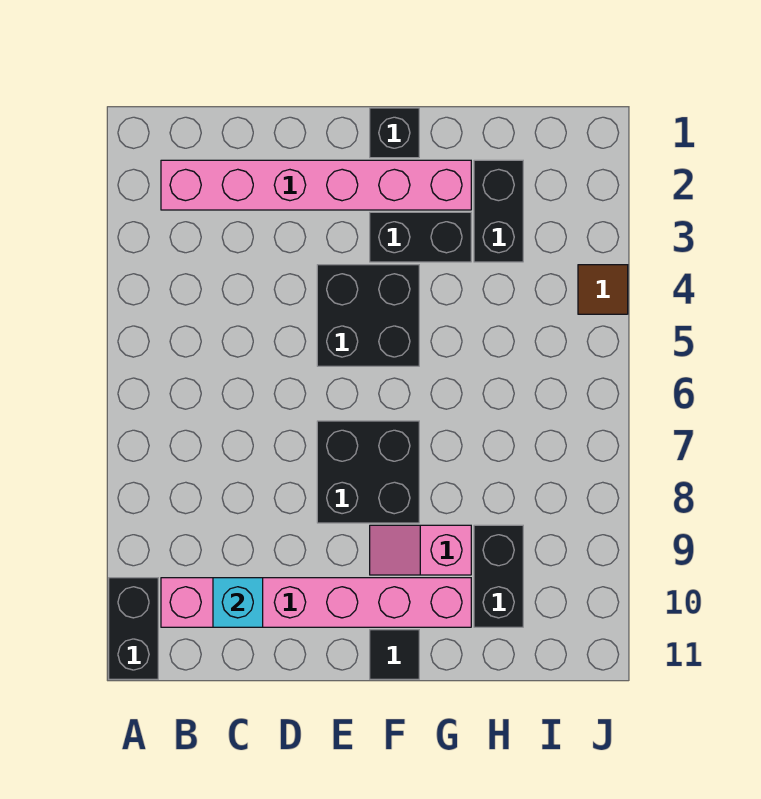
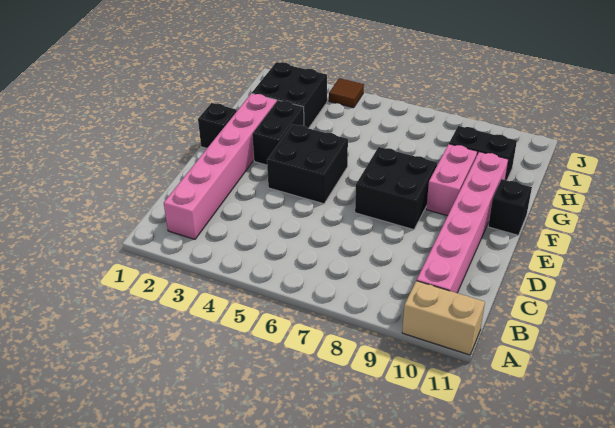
black brick A10:A11 level 1 -> tan brick A10:A11 level 1
cyan brick C10 level 2 -> none
pink slope F9:G9 level 1 top G -> pink brick F9:G9 level 1
black tile F11 level 1 -> black brick F11 level 1
black brick H2:H3 level 1 -> black brick H2:I3 level 1

